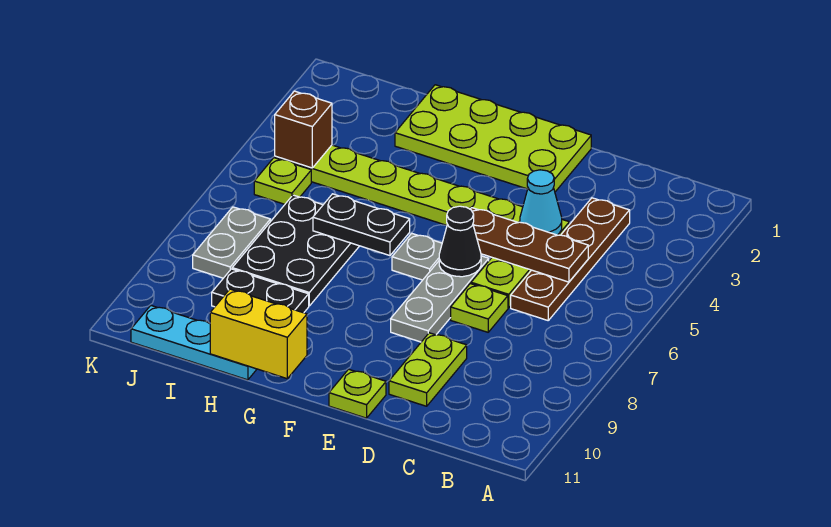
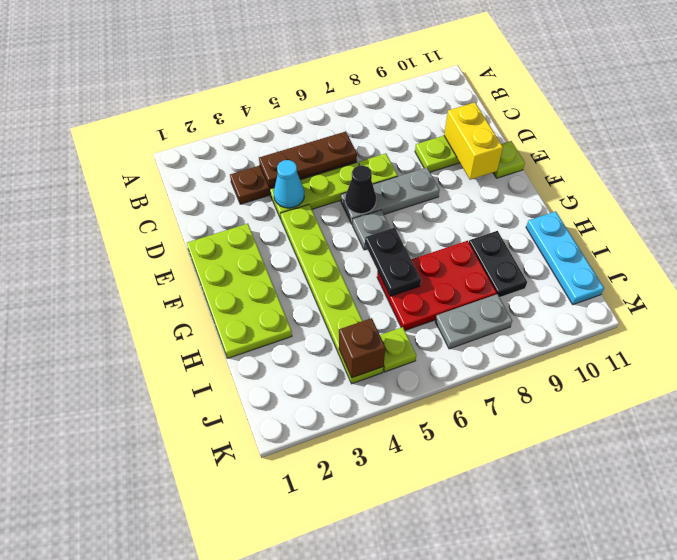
brown plate C5:E5 level 2 -> brown plate C4:C6 level 2
yellow brick G11:H11 level 2 -> yellow brick D10:E10 level 2
black plate H6:I8 level 1 -> red plate H6:I8 level 1

